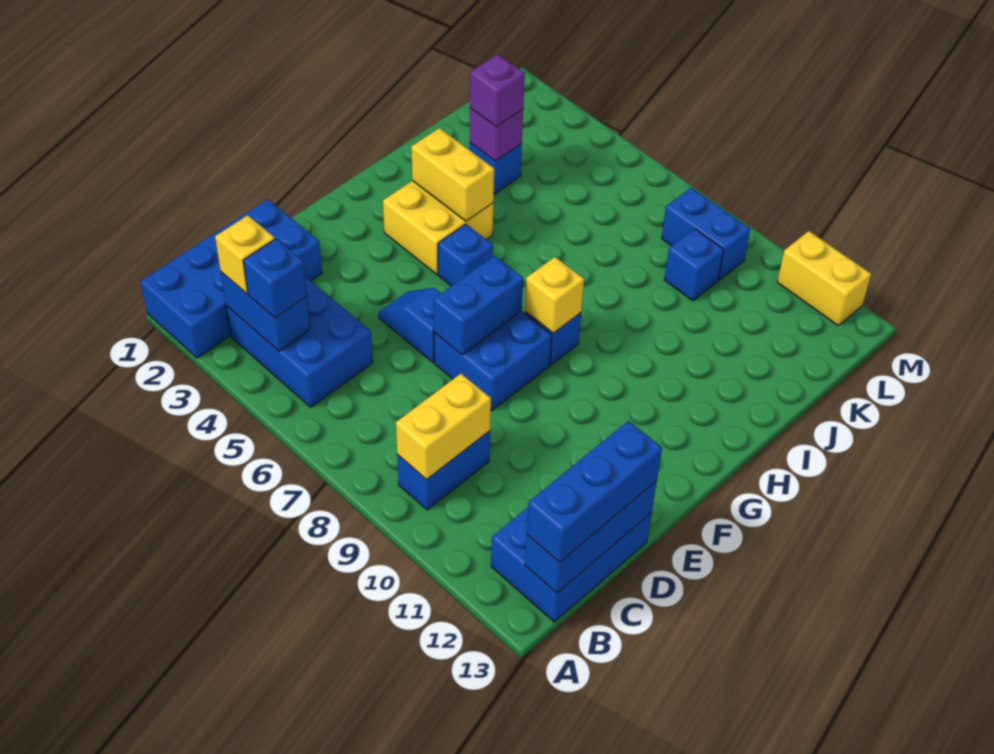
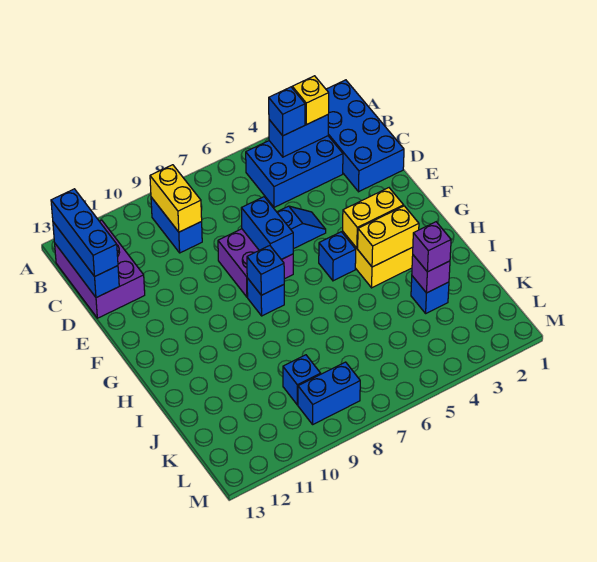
blue brick B12:D13 level 1 -> purple brick B12:D13 level 1
blue brick E7:F8 level 1 -> purple brick E7:F8 level 1
yellow brick G8 level 2 -> blue brick G8 level 2
yellow brick M11:M12 level 1 -> yellow brick G3:G4 level 2

